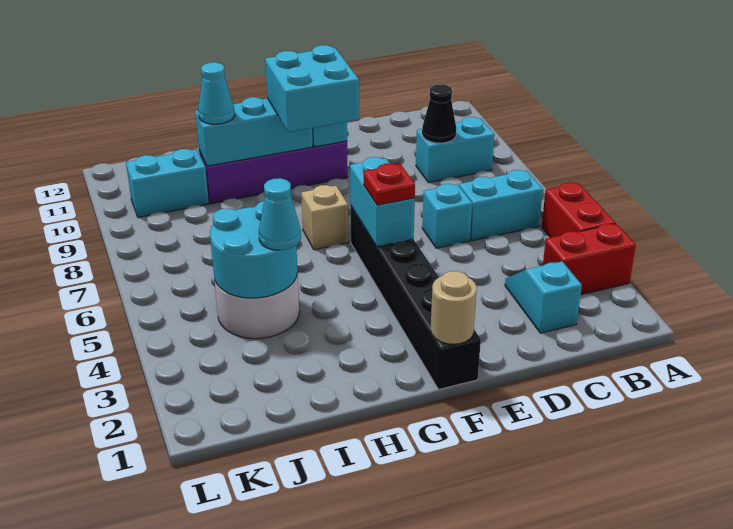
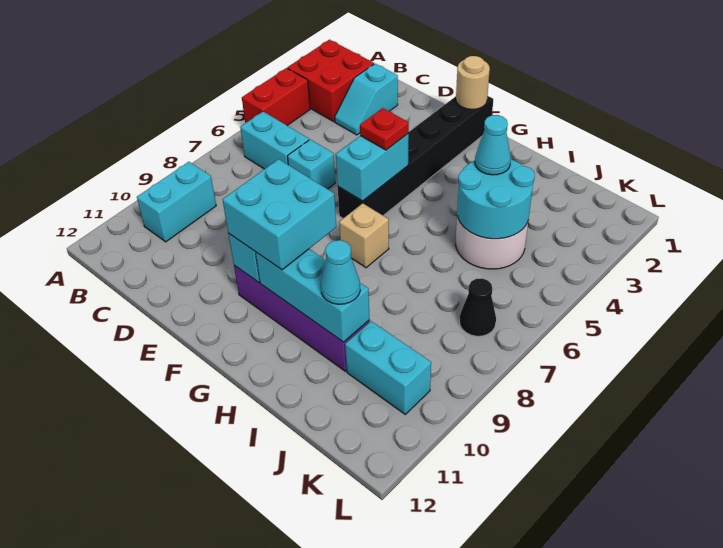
red brick A3:B3 level 1 -> red brick A2:B3 level 1
cyan brick B9:C9 level 1 -> cyan brick B9:B10 level 1
black cone C9 level 2 -> black cone K7 level 1

